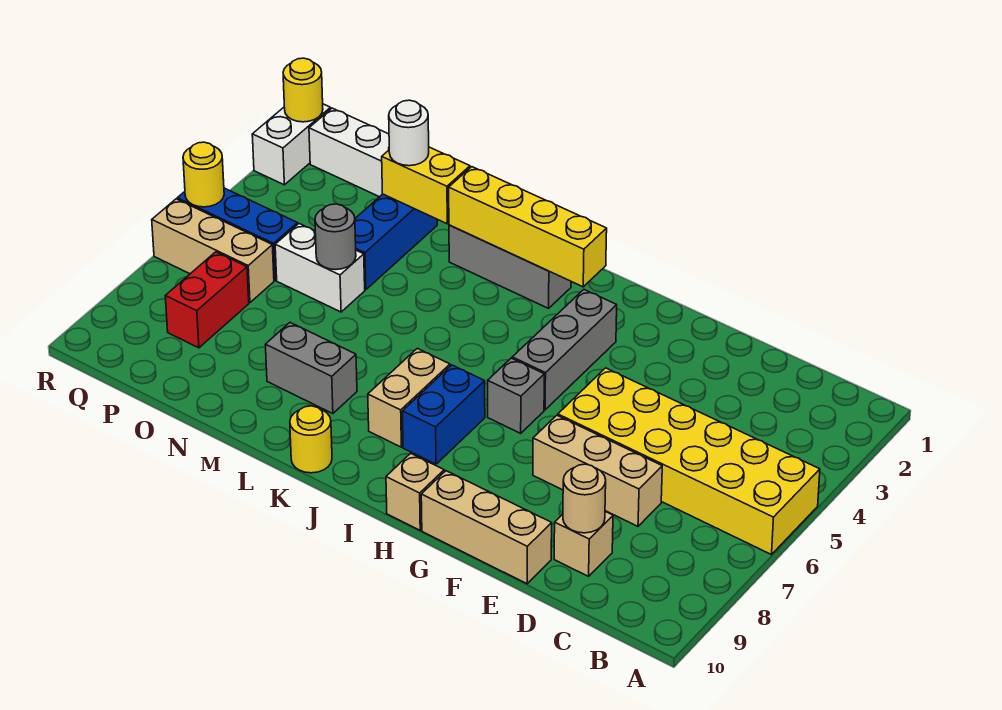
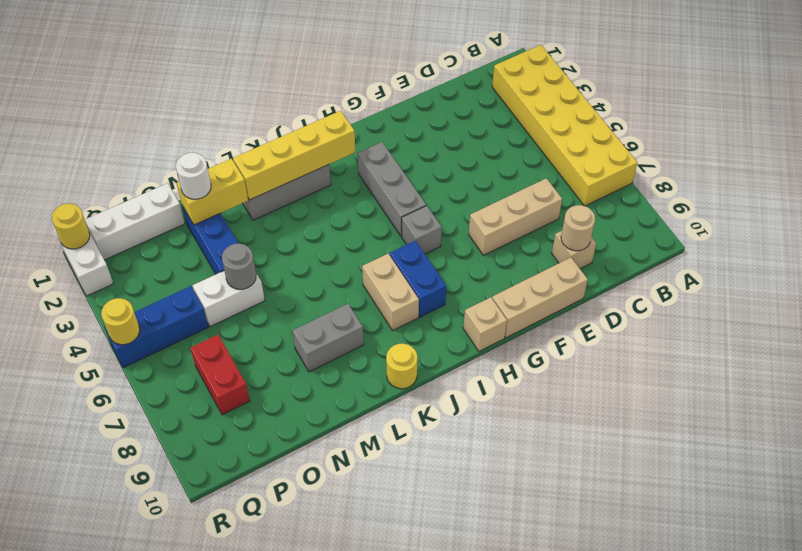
yellow brick A5:F6 level 1 -> yellow brick A2:B7 level 1
tan brick P6:R6 level 1 -> none

